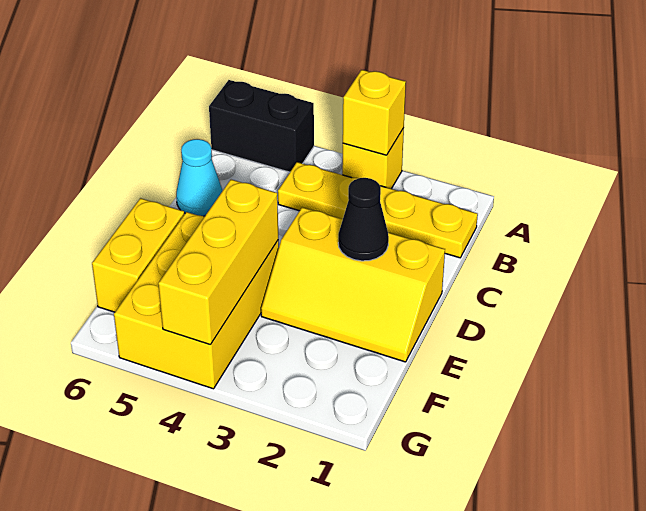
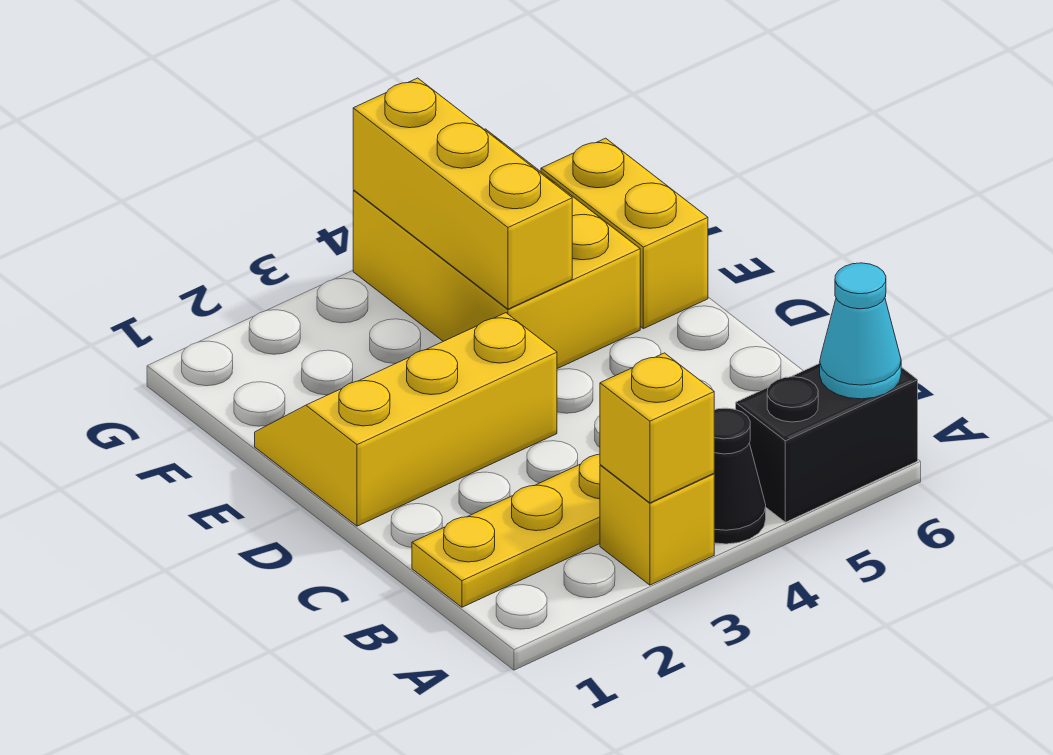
cyan cone C6 level 1 -> cyan cone A6 level 2
black cone D2 level 2 -> black cone A4 level 1

